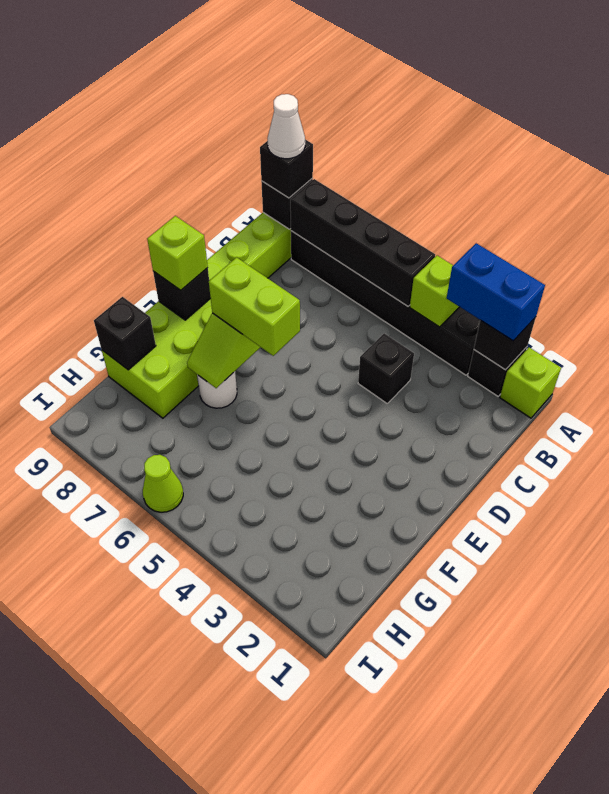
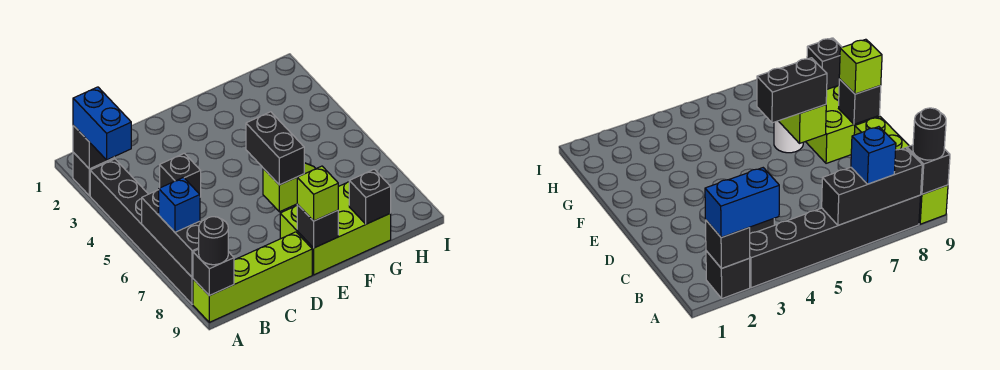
lime brick A1 level 1 -> none
lime brick A4 level 2 -> none
black brick A5:A8 level 2 -> black brick A6:A8 level 2
none -> blue brick A7 level 3
black brick A9 level 3 -> black round brick A9 level 3
white cone A9 level 4 -> none
lime brick E6:E7 level 3 -> black brick E6:E7 level 3
lime cone I6 level 1 -> none

